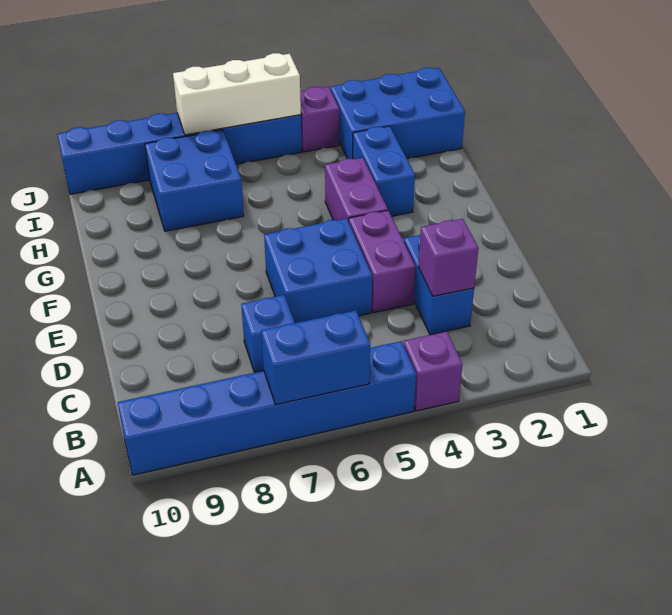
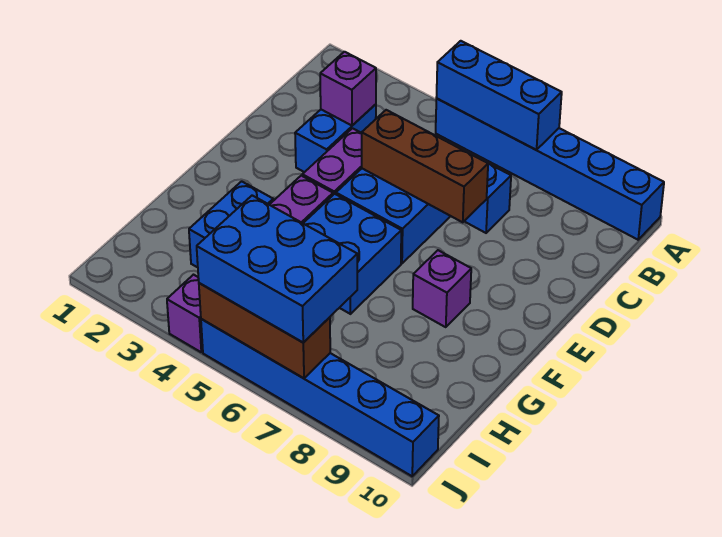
purple brick A4 level 1 -> purple brick F8 level 1
blue brick A6:A7 level 2 -> blue brick A5:A7 level 2
none -> brown brick D5:D7 level 2
blue brick H7:I8 level 1 -> blue brick F5:G6 level 1
blue brick I1:J3 level 1 -> blue brick I5:J7 level 3
white brick J5:J7 level 2 -> brown brick J5:J7 level 2

